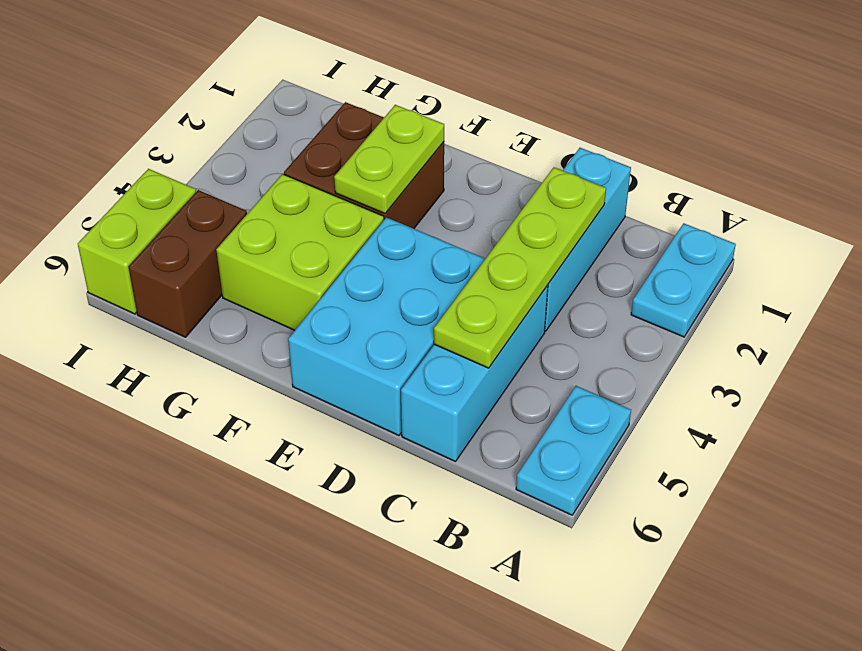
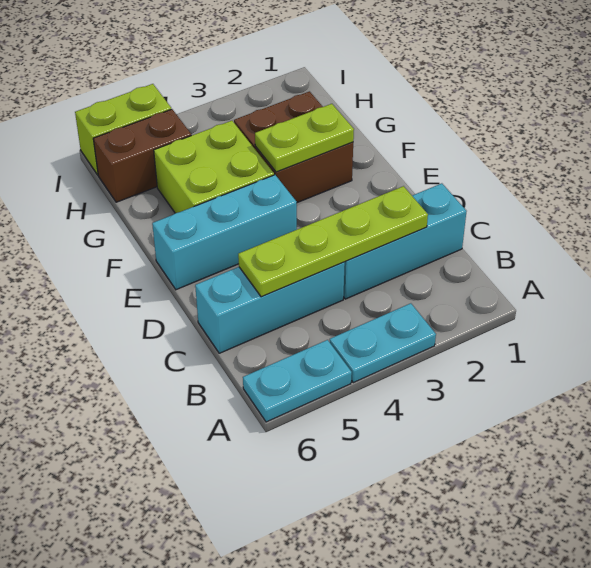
cyan plate A1:A2 level 1 -> cyan plate A3:A4 level 1
cyan brick D4:E6 level 1 -> cyan brick E4:E6 level 1

